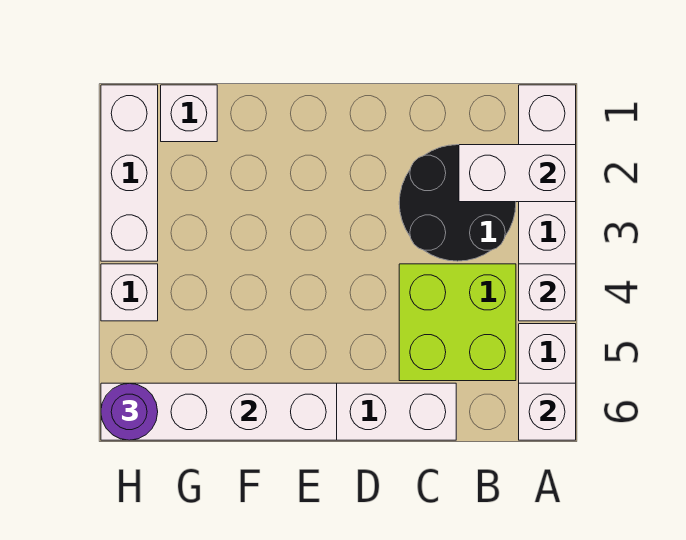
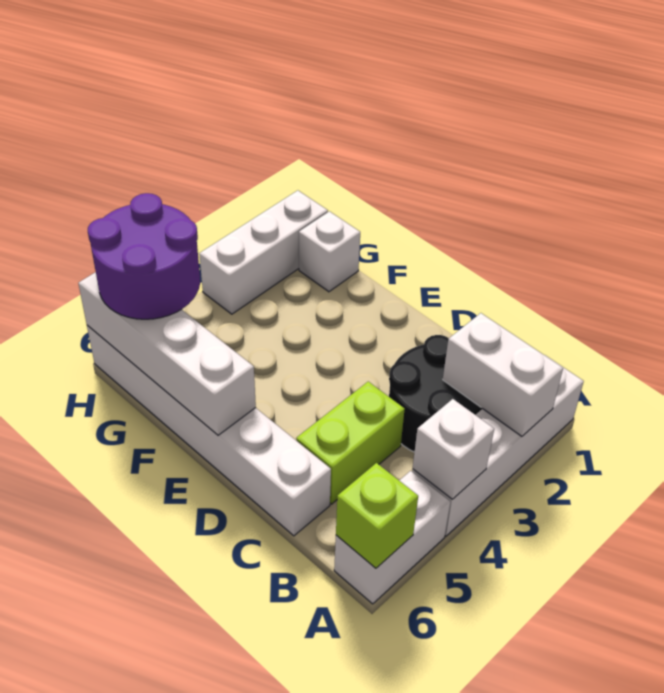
white brick A6 level 2 -> lime brick A6 level 2
lime brick B4:C5 level 1 -> lime brick C4:C5 level 1
white brick H4 level 1 -> none
purple round brick H6 level 3 -> purple round brick G5:H6 level 3

